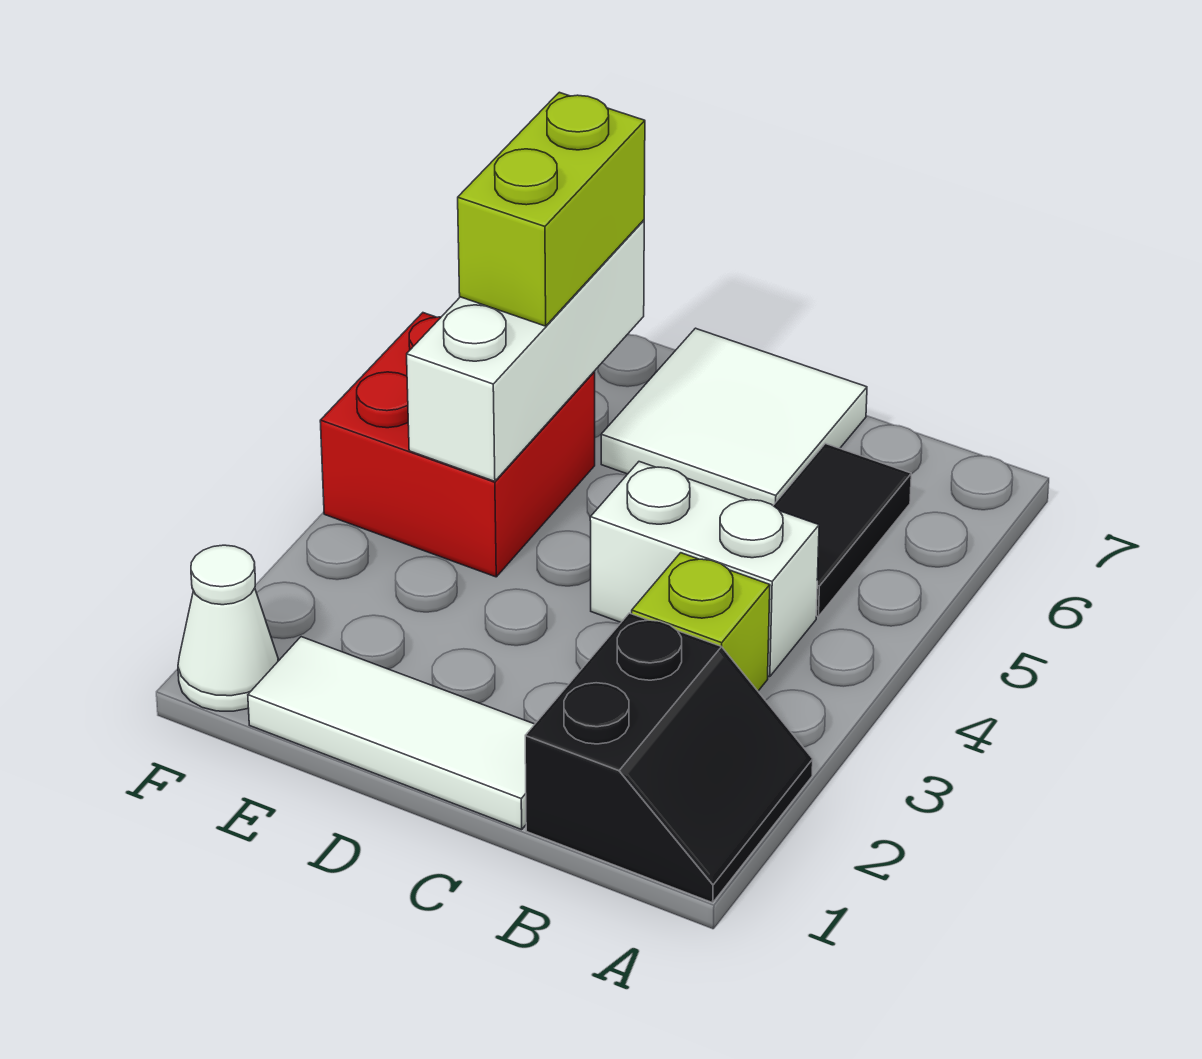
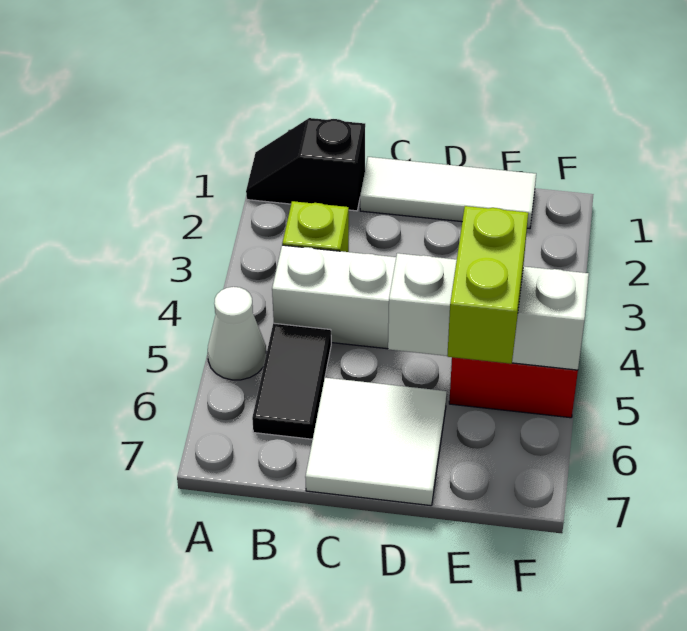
black slope A1:B2 level 1 top B -> black slope A1:B1 level 1 top B
white brick E4:E6 level 2 -> white brick D5:F5 level 2
white cone F1 level 1 -> white cone A5 level 1

